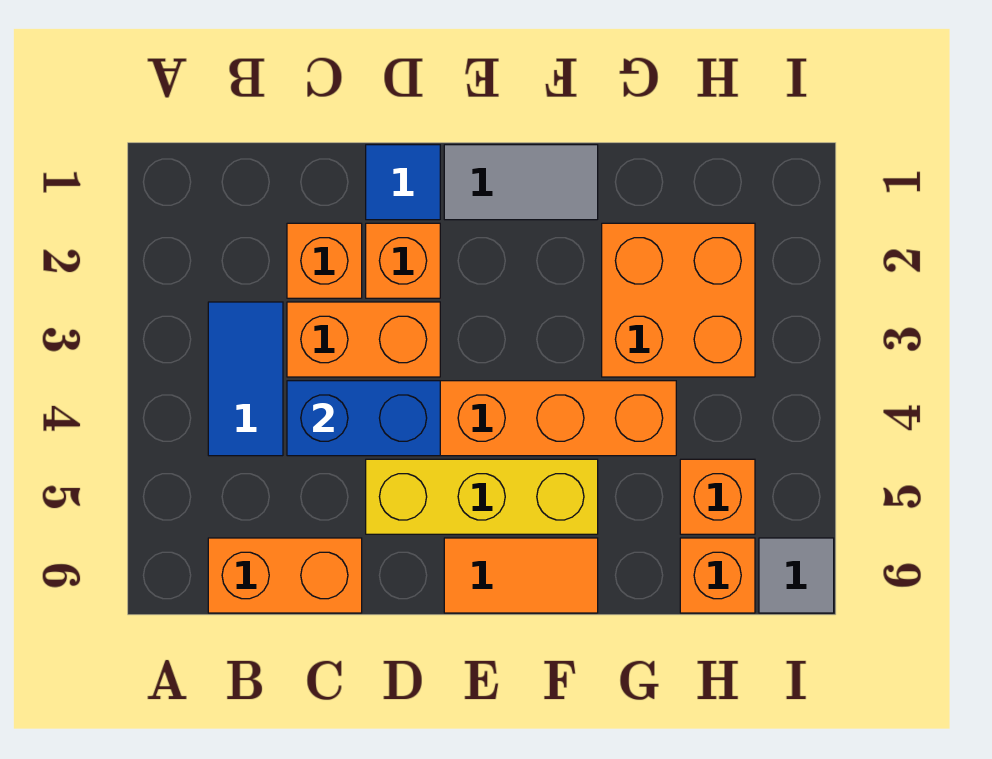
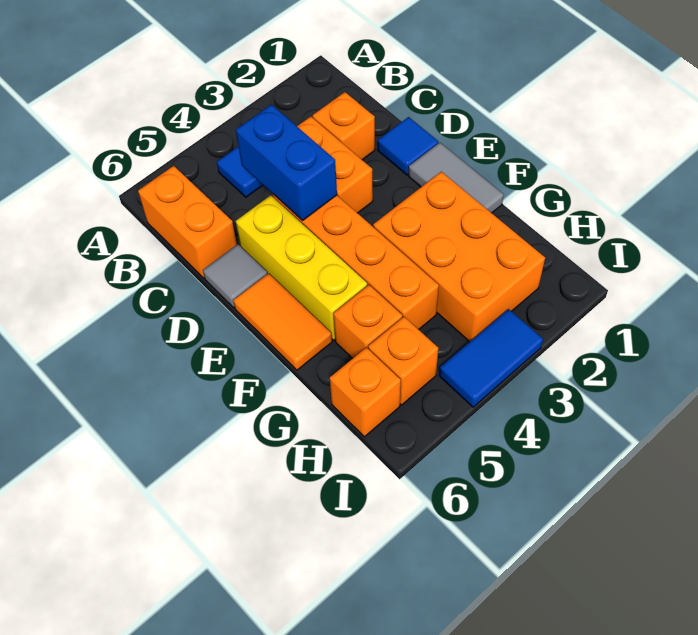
orange brick D2 level 1 -> orange brick G5 level 1
orange brick G2:H3 level 1 -> orange brick F2:H3 level 1
none -> blue tile I3:I4 level 1
grey tile I6 level 1 -> grey tile D6 level 1

